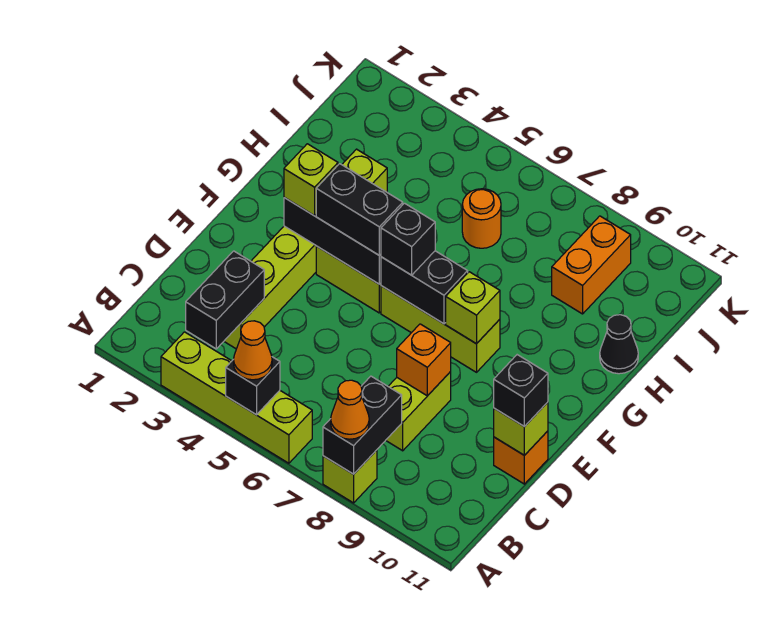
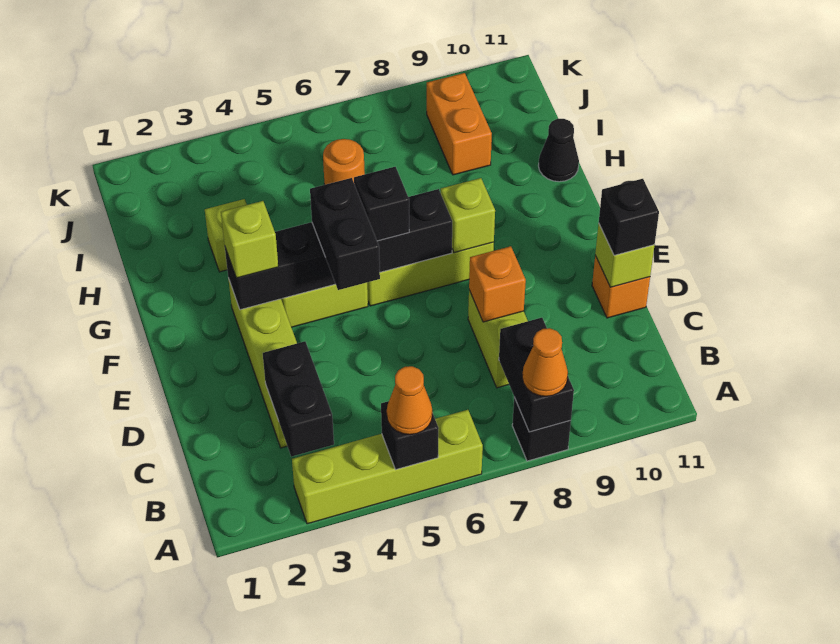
lime brick A8 level 1 -> black brick A8 level 1
black brick F4:F5 level 3 -> black brick E5:F5 level 3

